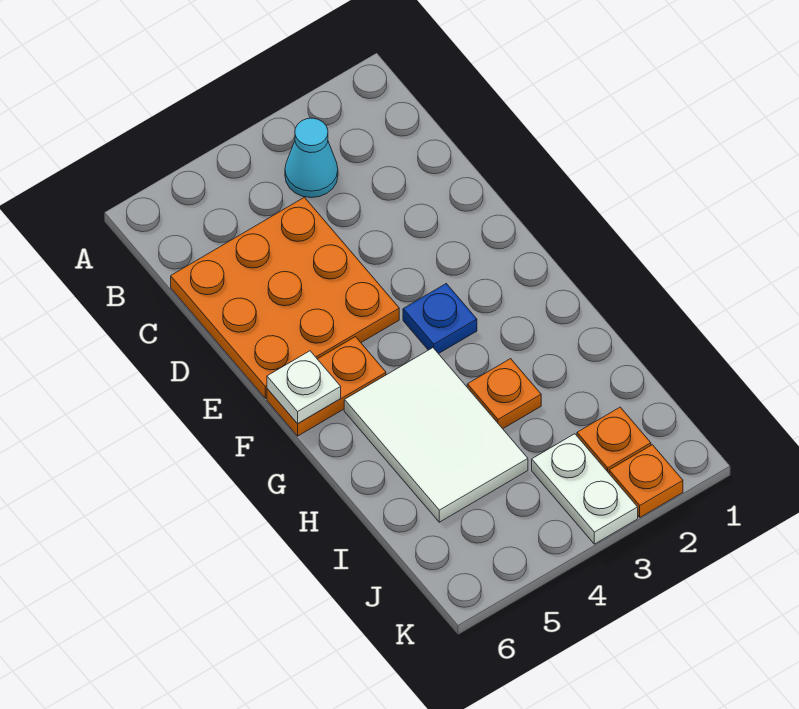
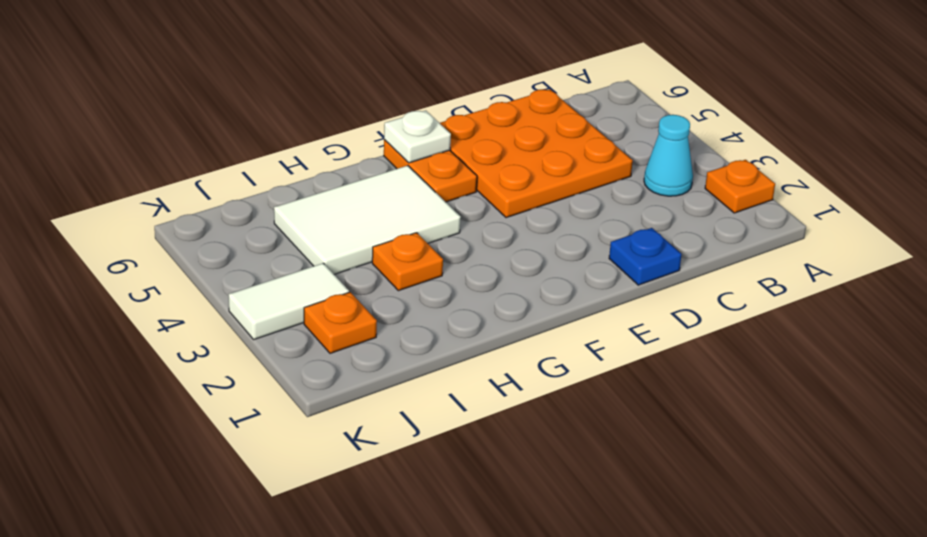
blue plate F3 level 1 -> blue plate D1 level 1
white plate J3:K3 level 1 -> white tile J3:K3 level 1
orange plate K2 level 1 -> orange plate A2 level 1

